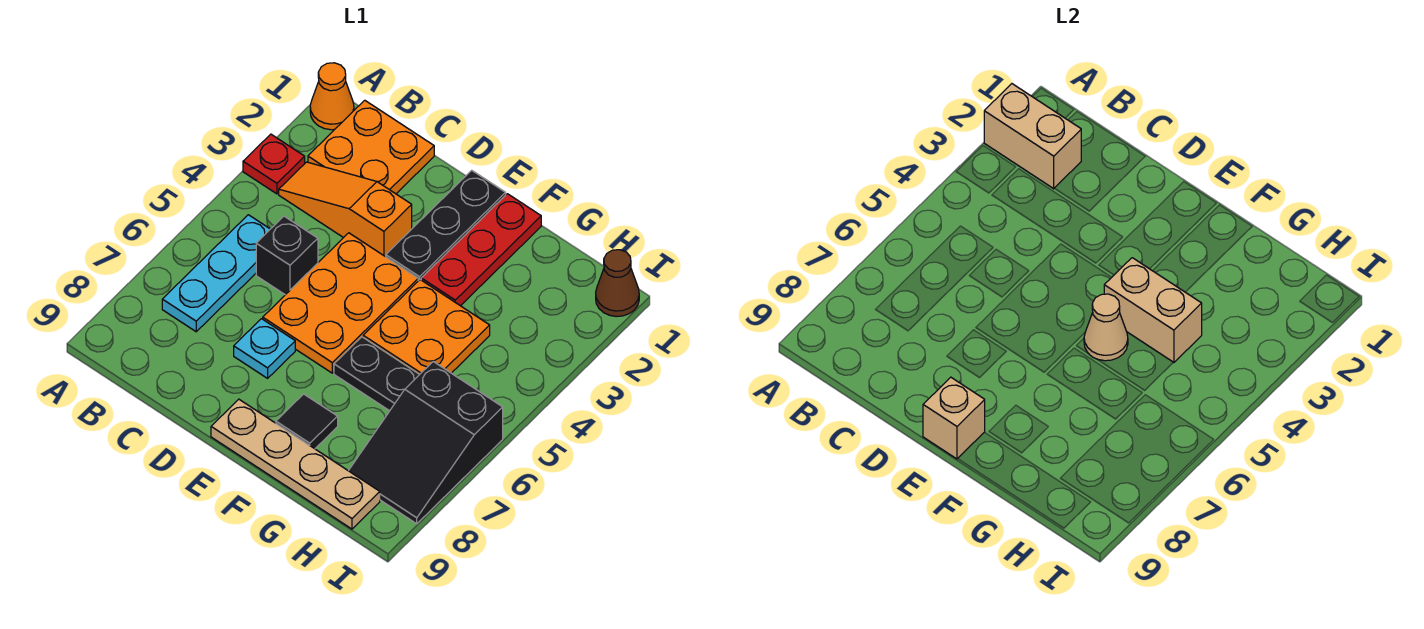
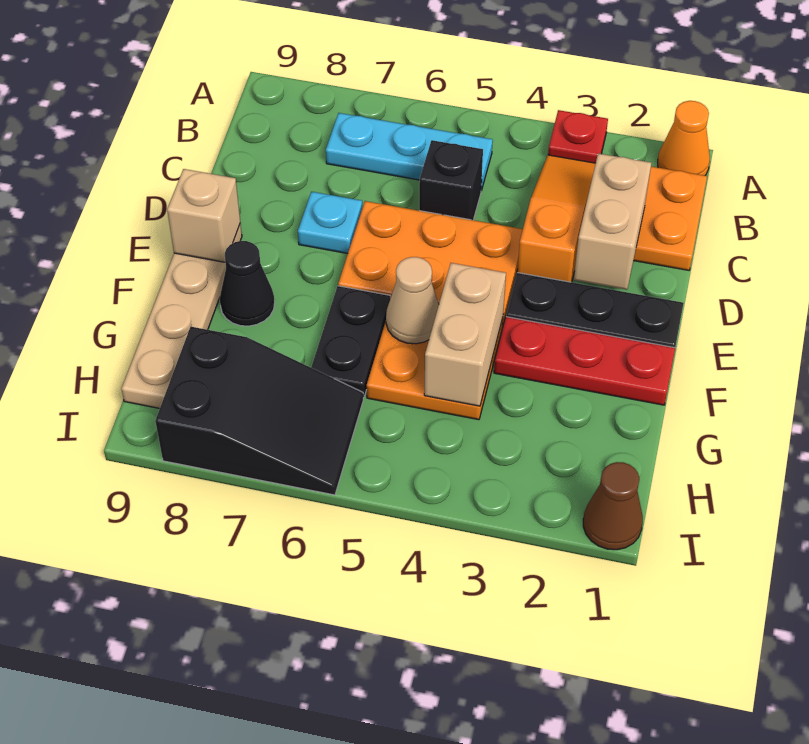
tan brick A2:B2 level 2 -> tan brick C2:D2 level 2
black tile F8 level 1 -> black cone F8 level 1
black slope H6:I8 level 1 top 6 -> black slope H6:I8 level 1 top 8

